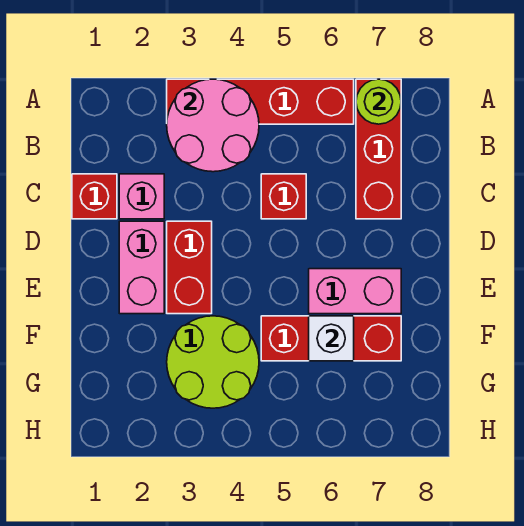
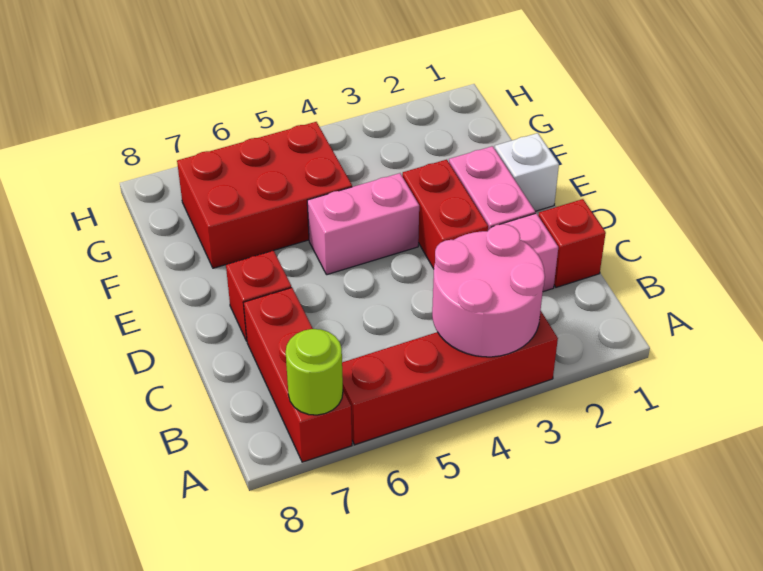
red brick C5 level 1 -> red brick D7 level 1
pink brick E6:E7 level 1 -> pink brick E4:E5 level 1
lime round brick F3:G4 level 1 -> none
red brick F5:F7 level 1 -> red brick F5:G7 level 1
white brick F6 level 2 -> white brick E1 level 1

